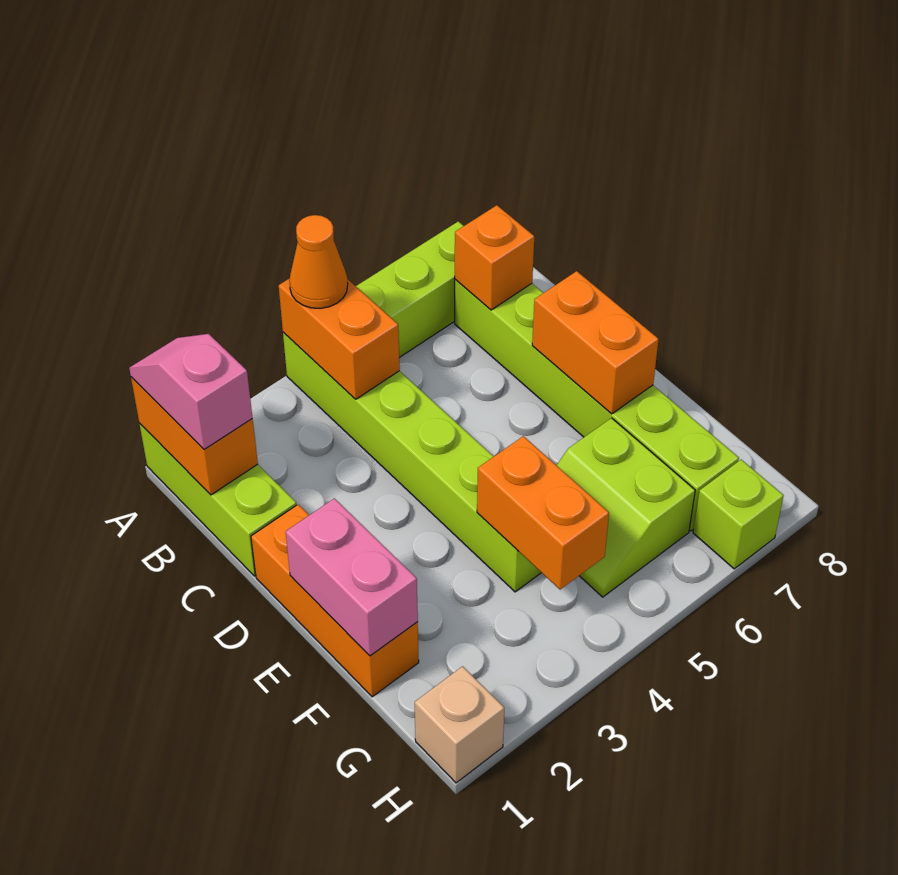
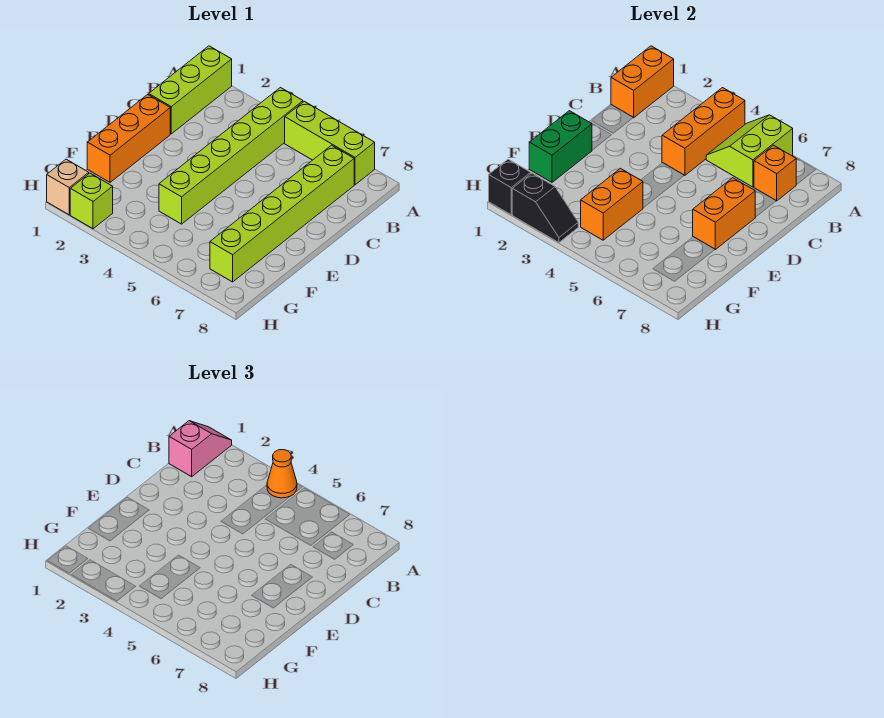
orange brick A4:B4 level 2 -> orange brick A4:C4 level 2
pink brick E1:F1 level 2 -> green brick E1:F1 level 2
lime slope F5:G6 level 1 top 6 -> lime slope A5:B6 level 2 top 6
none -> black brick H1 level 2
none -> black slope H2:H3 level 2 top 2
lime brick H7 level 1 -> lime brick H2 level 1

